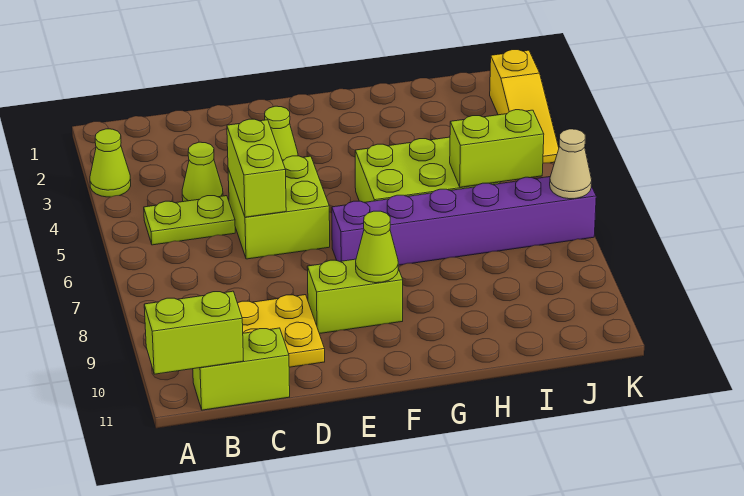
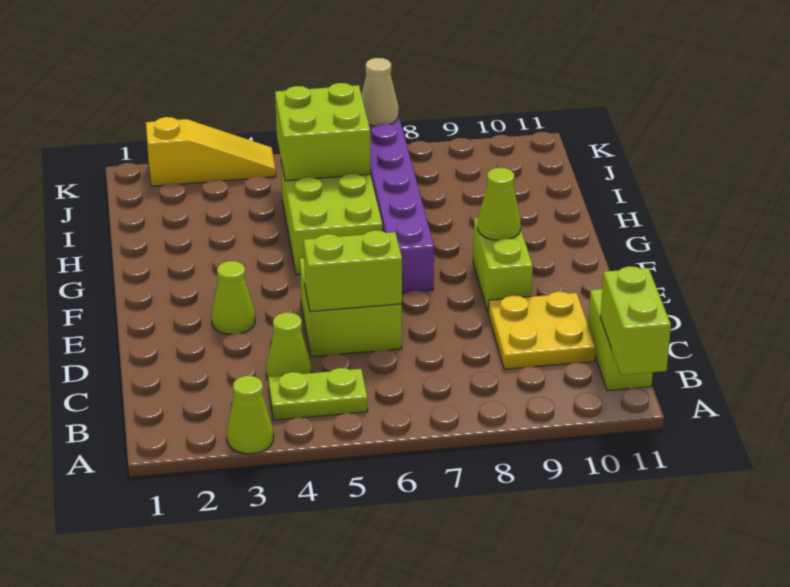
lime plate B5:C5 level 1 -> lime plate B4:B5 level 1
lime brick I6:J6 level 2 -> lime brick I5:J6 level 2

